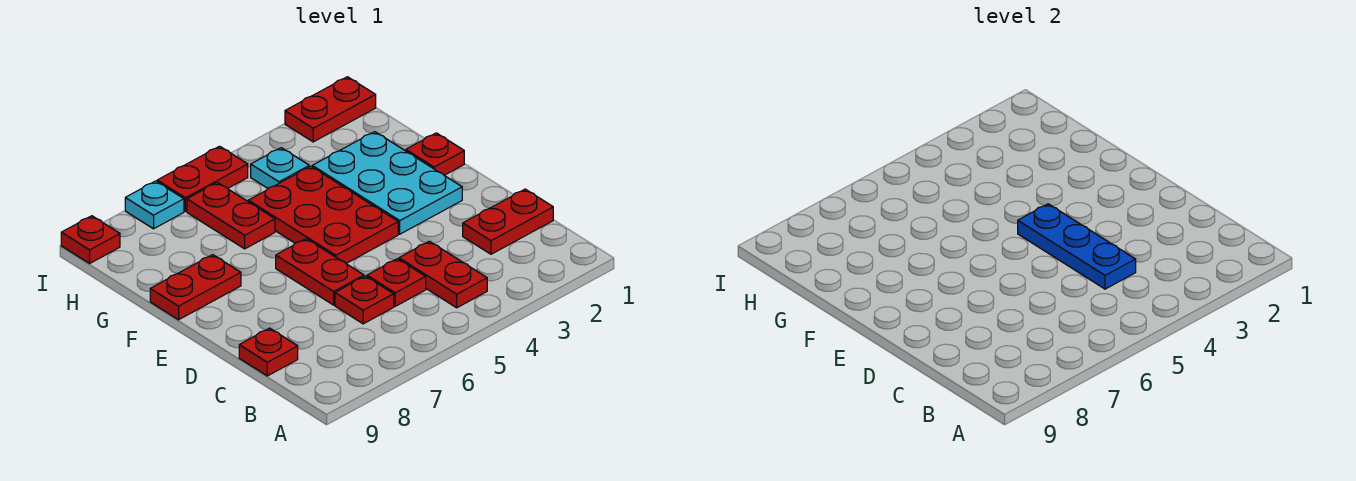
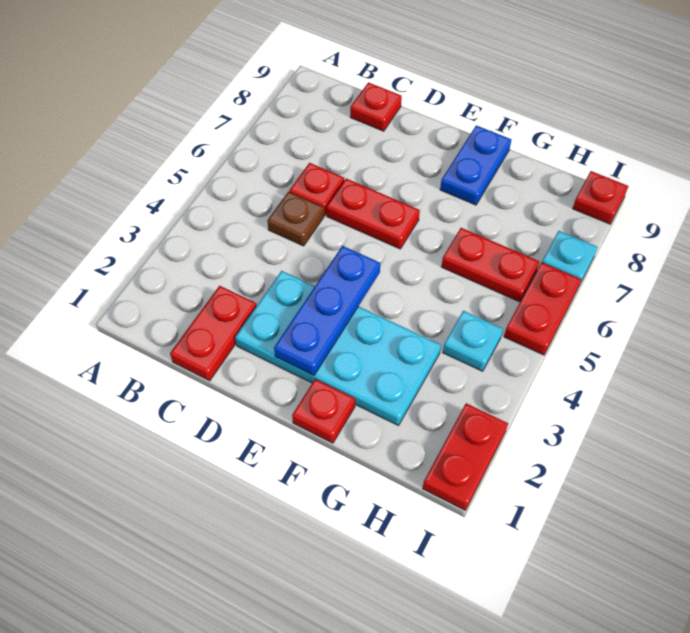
red plate B4:C4 level 1 -> none
blue plate C4:E4 level 2 -> blue plate E2:E4 level 2
red plate C5 level 1 -> brown plate C5 level 1
cyan plate E2:G3 level 1 -> cyan plate D2:G3 level 1
red plate E4:G5 level 1 -> none
red plate F8:F9 level 1 -> blue plate F8:F9 level 1

